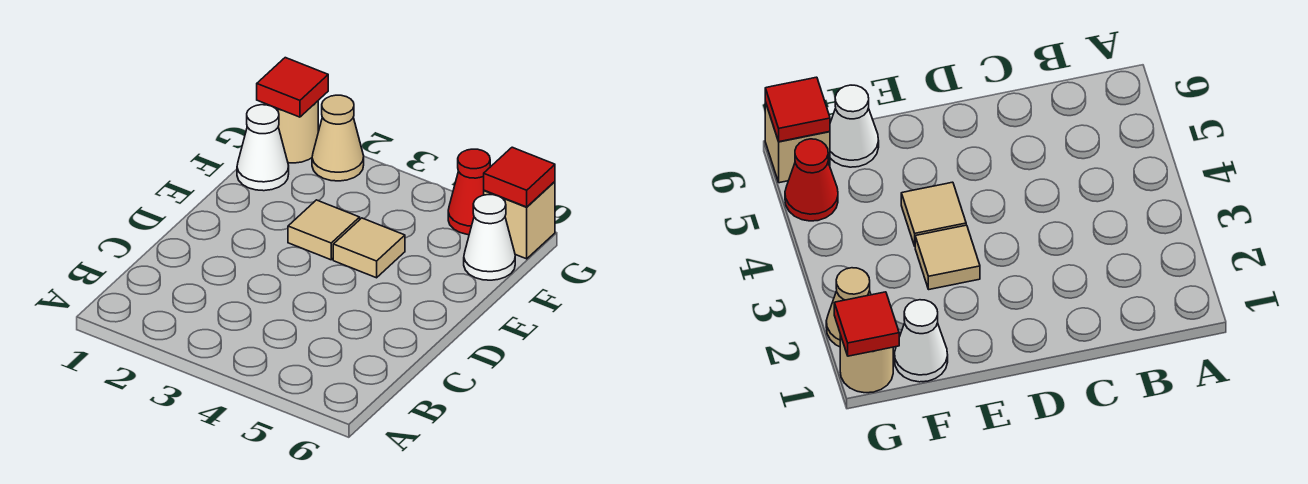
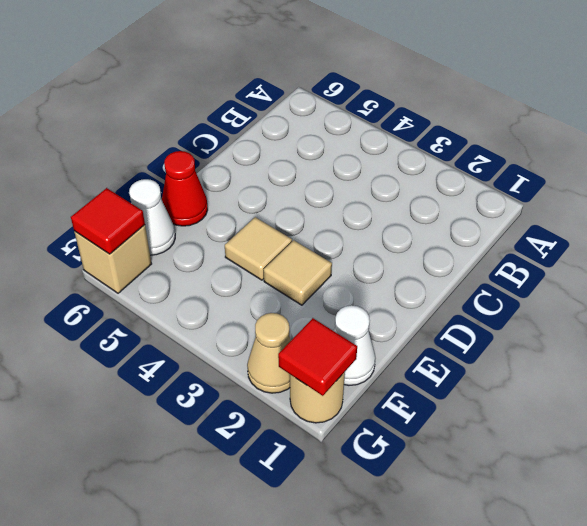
red cone G5 level 1 -> red cone E6 level 1

